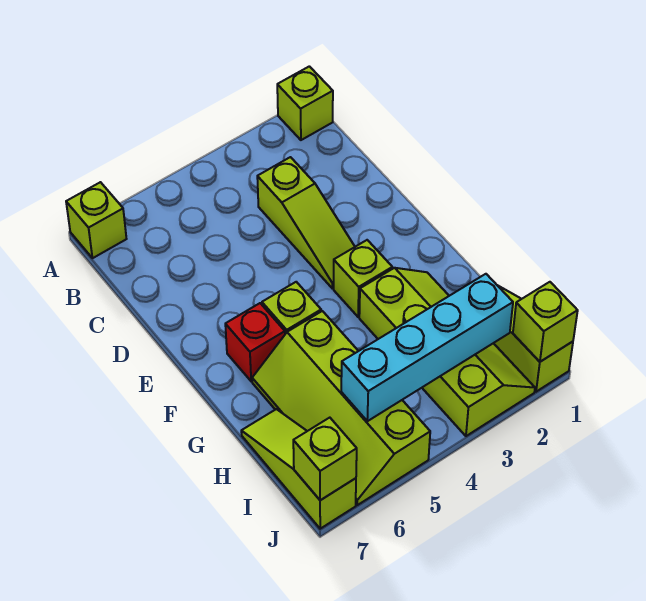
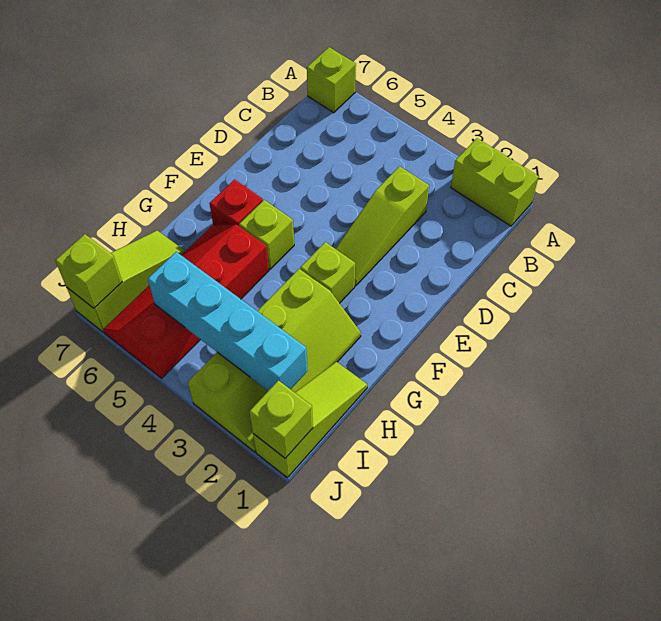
lime brick A1 level 1 -> lime brick A1:A2 level 1
lime slope G5:J6 level 1 top 5 -> red slope G5:J6 level 1 top 5

